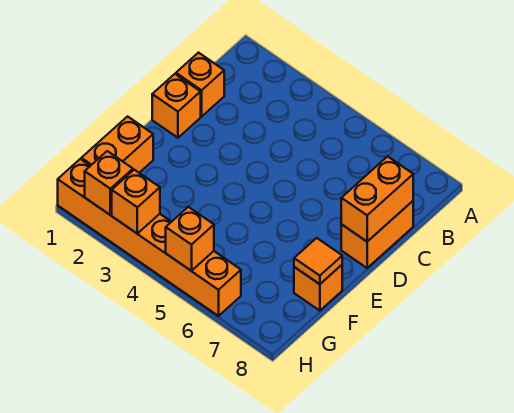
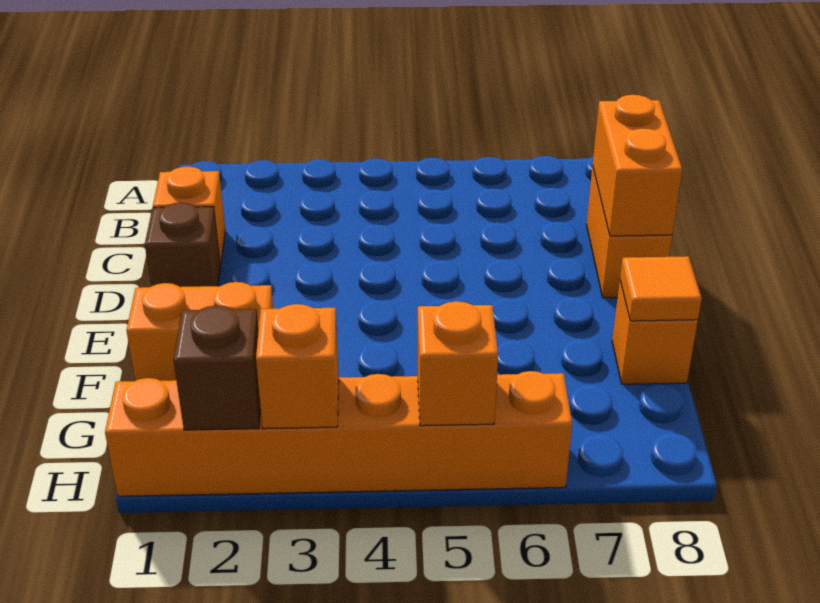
orange brick D1 level 1 -> brown brick D1 level 1
orange brick F1:G1 level 1 -> orange brick F1:F2 level 1
orange brick H2 level 2 -> brown brick H2 level 2

